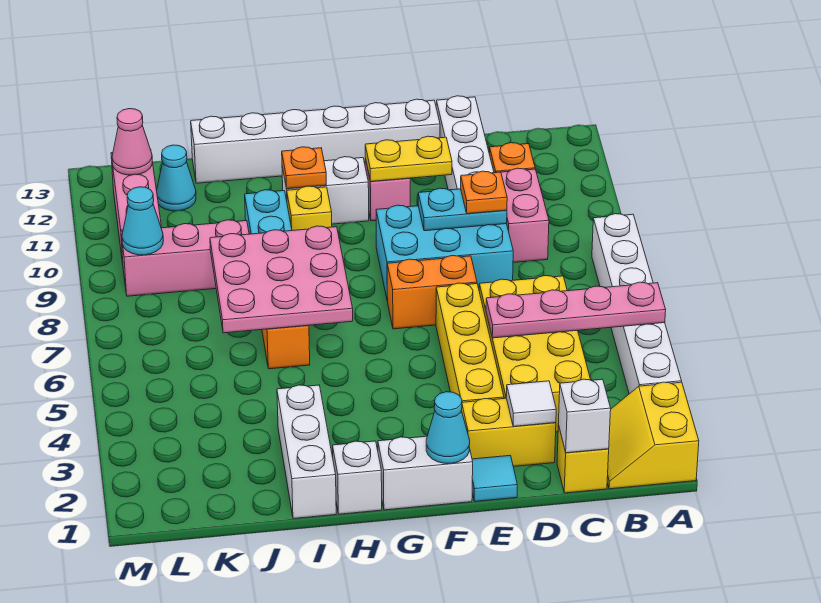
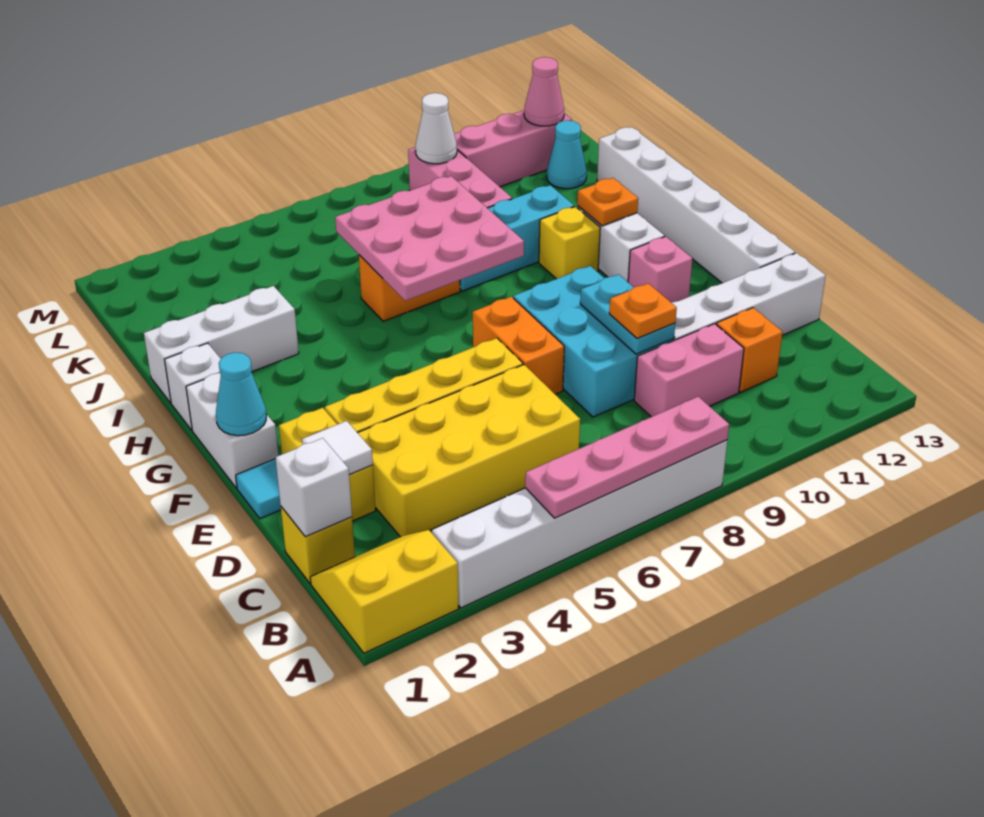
pink plate A5:D5 level 2 -> pink plate A5:A8 level 2
yellow plate E11:F11 level 2 -> none
cyan cone L9 level 2 -> white cone L9 level 2

